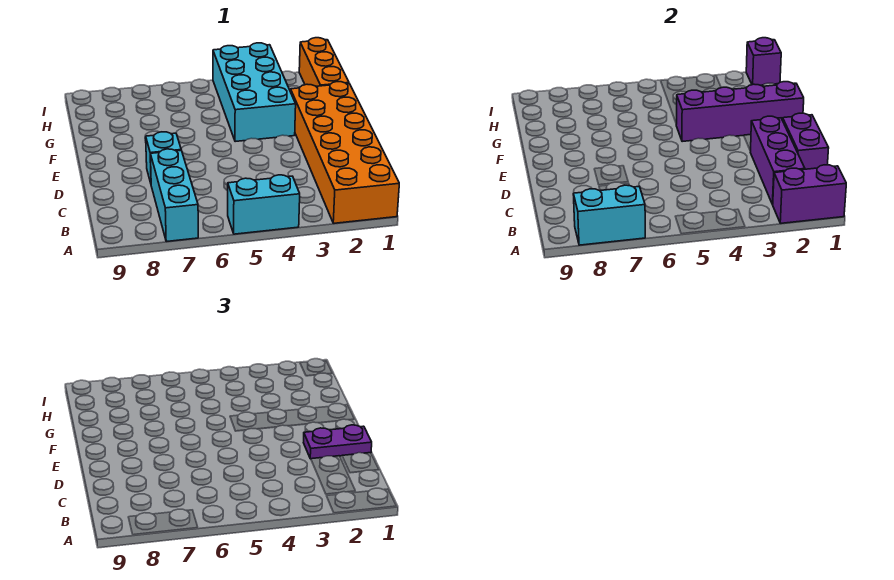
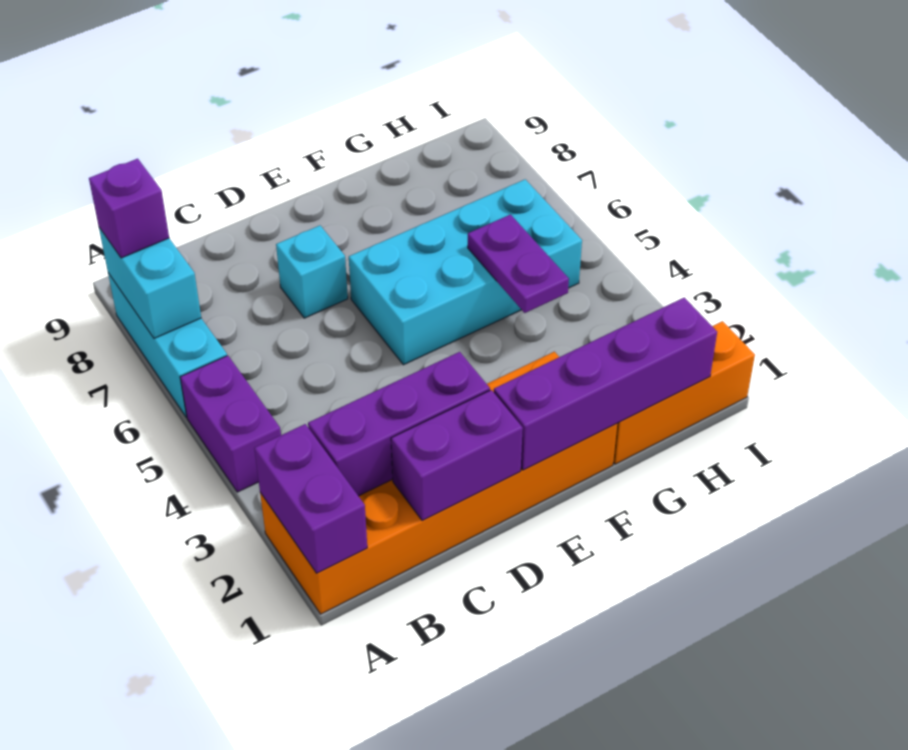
cyan brick A4:A5 level 1 -> purple brick A4:A5 level 1
cyan brick A7:C7 level 1 -> cyan brick A6:A8 level 1
purple plate D1:D2 level 3 -> purple plate G4:G5 level 2
purple brick F1:F4 level 2 -> purple brick E1:H1 level 2
cyan brick F3:I4 level 1 -> cyan brick E5:H6 level 1
purple brick I1 level 2 -> purple brick A8 level 3

